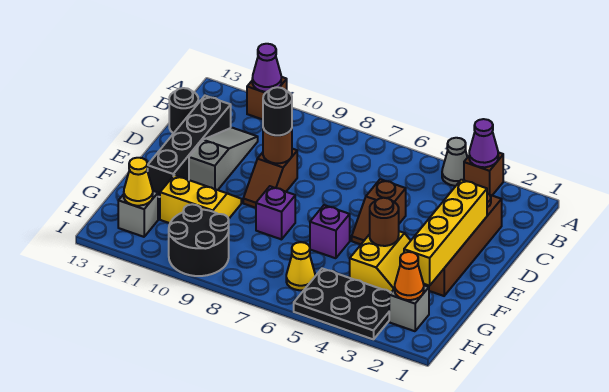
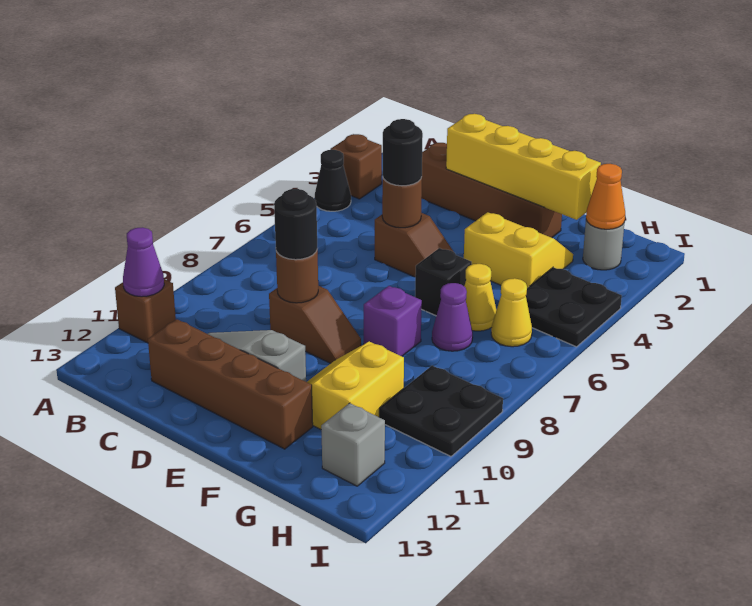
purple cone A3 level 2 -> purple cone G7 level 1
grey cone A4 level 1 -> black cone A4 level 1
black brick C12:F12 level 1 -> brown brick C12:F12 level 1
black round brick C13 level 1 -> black round brick D5 level 3
brown round brick F4 level 2 -> brown round brick D5 level 2
purple brick F6 level 1 -> black brick F6 level 1
grey brick H2 level 1 -> grey round brick H2 level 1
black plate H3:I5 level 1 -> black plate H4:I5 level 1
black round brick H9:I10 level 1 -> black plate H9:I10 level 1
yellow cone H12 level 2 -> yellow cone G6 level 1

